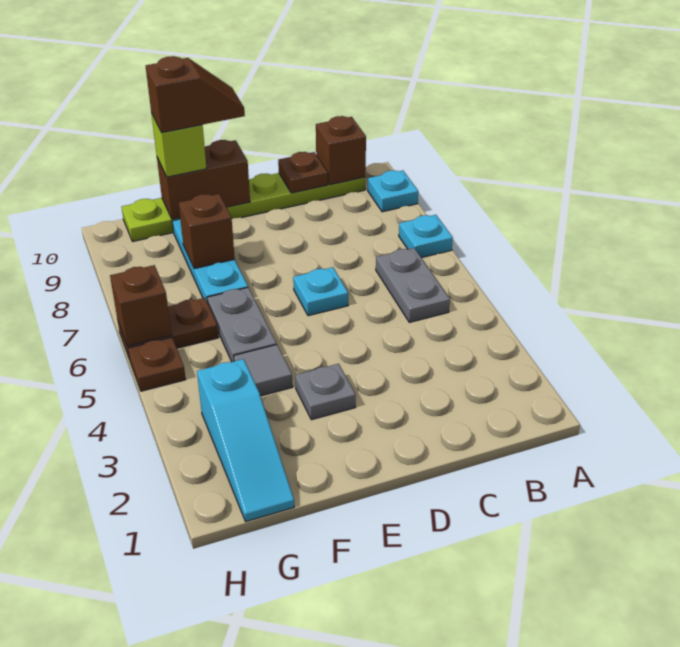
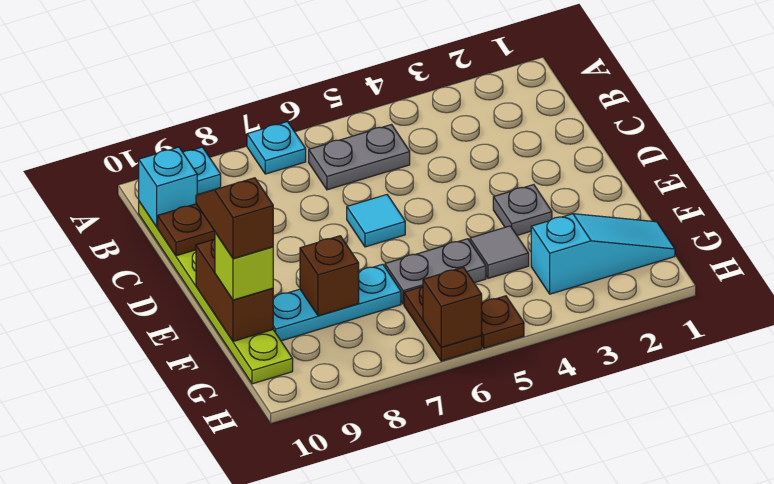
brown brick B10 level 2 -> cyan brick B10 level 2
cyan plate D6 level 1 -> cyan tile D6 level 1

